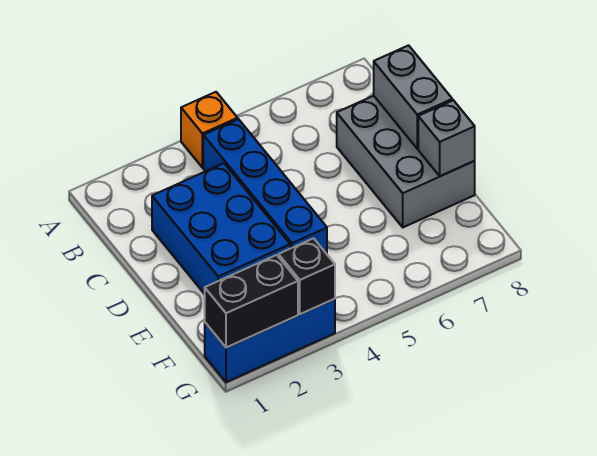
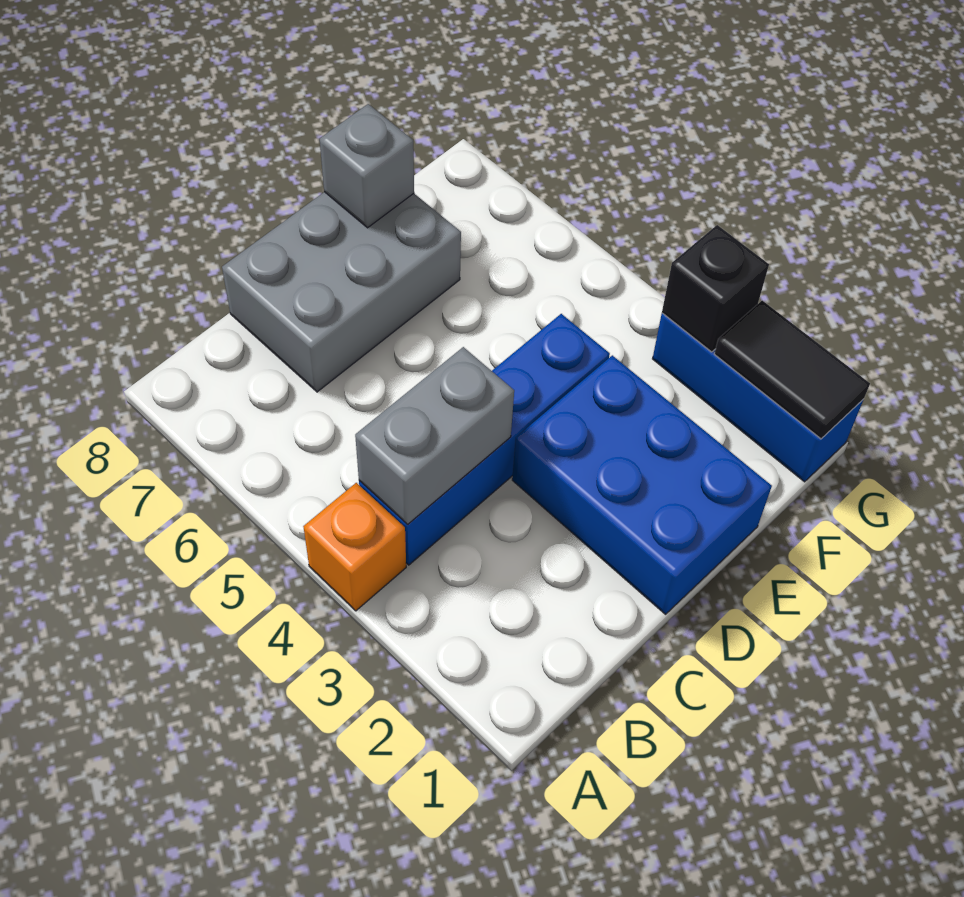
blue brick C2:E3 level 1 -> blue brick D1:E3 level 1
grey brick C8:D8 level 2 -> grey brick B4:C4 level 2
black brick G1:G2 level 2 -> black tile G1:G2 level 2

